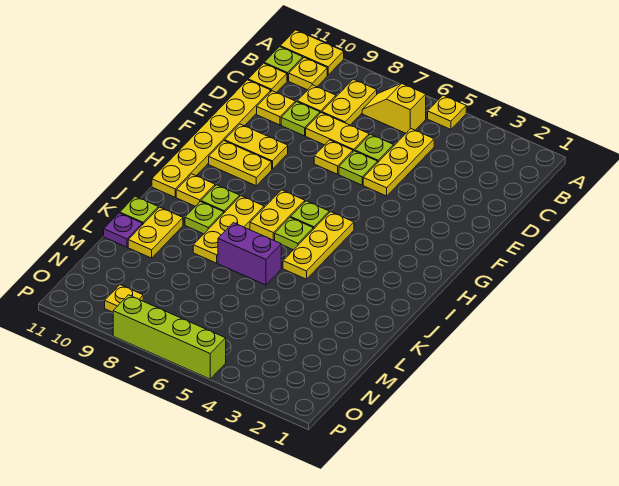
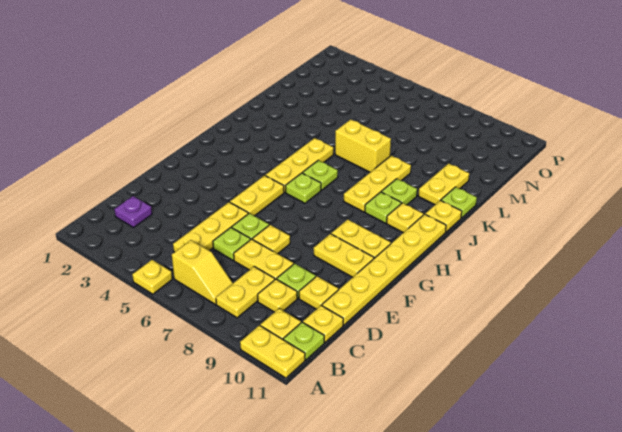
yellow plate H7:I7 level 1 -> yellow plate F5:G5 level 1
purple brick K6:K7 level 1 -> yellow brick K6:K7 level 1
purple plate L11 level 1 -> purple plate C2 level 1
yellow plate O9 level 1 -> yellow plate J11 level 1
lime brick P5:P8 level 1 -> none

